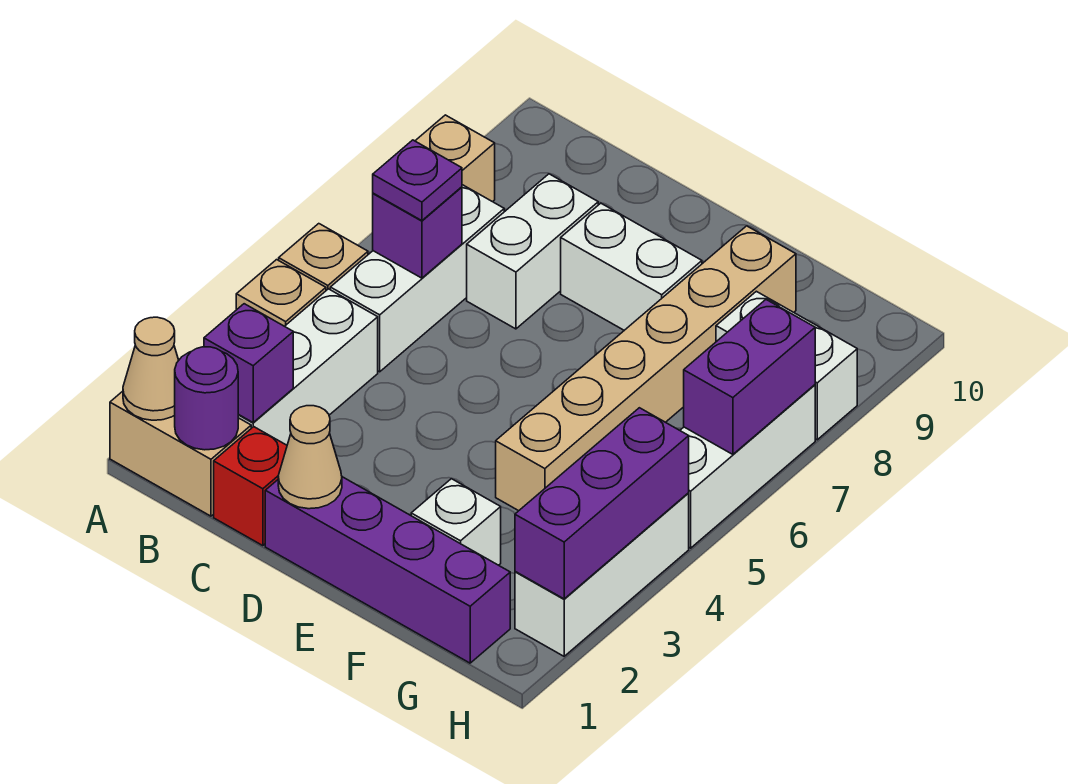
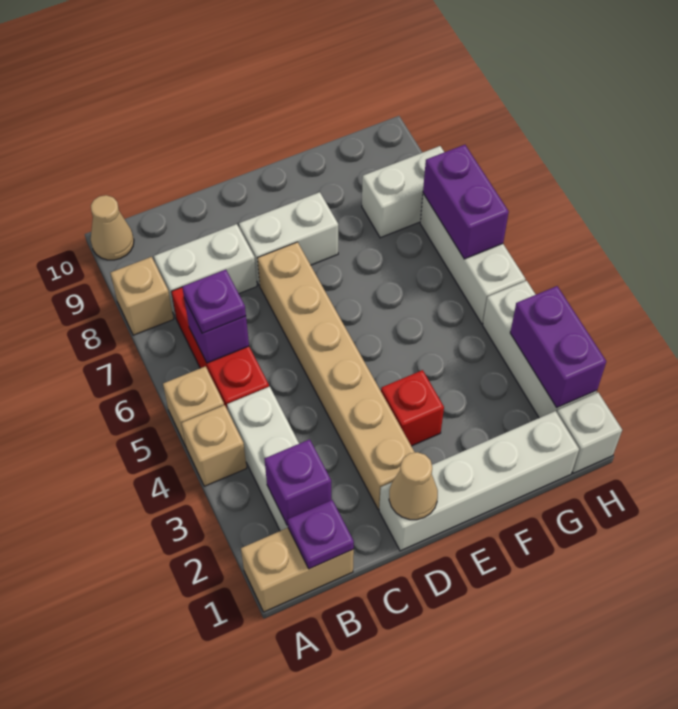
tan cone A1 level 2 -> tan cone A10 level 1
purple round brick B1 level 2 -> purple plate B1 level 2
white brick B5:B7 level 1 -> red brick B5:B7 level 1
red brick C1 level 1 -> red brick E3 level 1
white brick C7:C8 level 1 -> white brick B8:C8 level 1
purple brick D1:G1 level 1 -> white brick D1:G1 level 1
white brick F2 level 1 -> white brick H1 level 1
tan brick F4:F9 level 1 -> tan brick D2:D7 level 1
purple brick H2:H4 level 2 -> purple brick H2:H3 level 2

